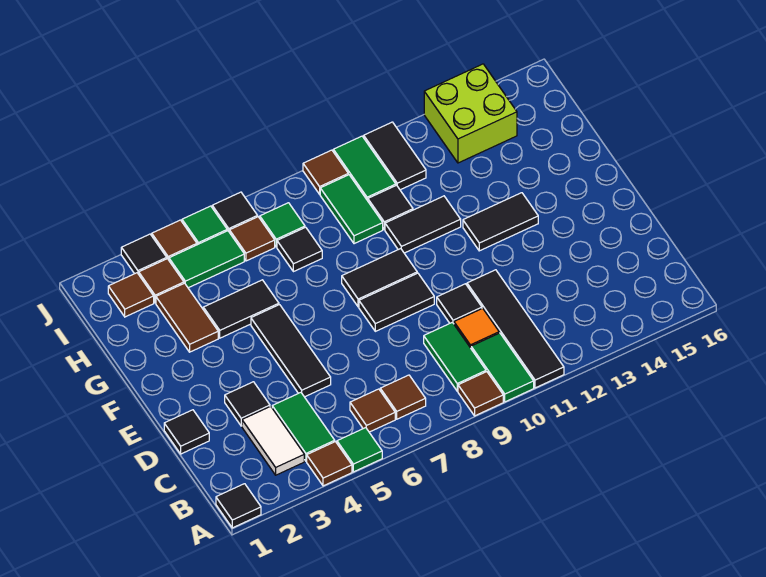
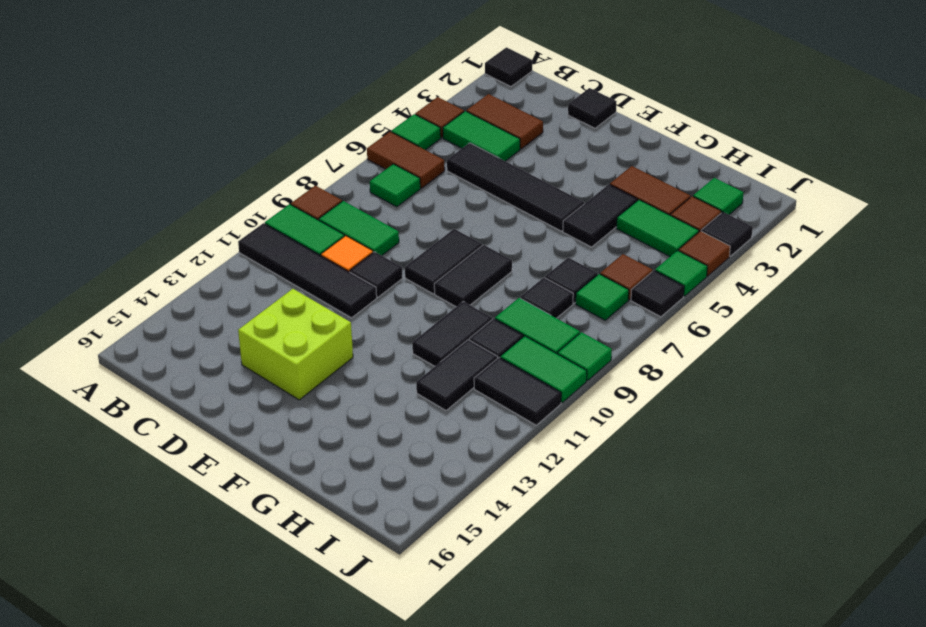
white tile B3:C3 level 1 -> brown tile B3:C3 level 1
brown tile B6 level 1 -> brown tile A6:B6 level 1
brown tile B7 level 1 -> green tile B7 level 1
black tile D3 level 1 -> black tile H8 level 1
black tile D5:F5 level 1 -> black tile C5:F5 level 1
black tile F12:F13 level 1 -> black tile H11:H12 level 1
brown tile I2 level 1 -> green tile I2 level 1
green tile I4:I5 level 1 -> green tile H4:I4 level 1
lime brick I13:J14 level 1 -> lime brick D13:E14 level 1
brown tile J9 level 1 -> green tile J9 level 1

